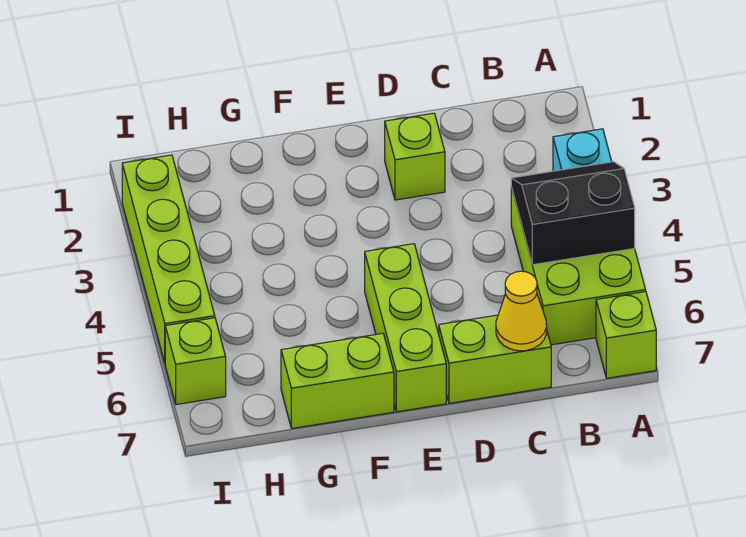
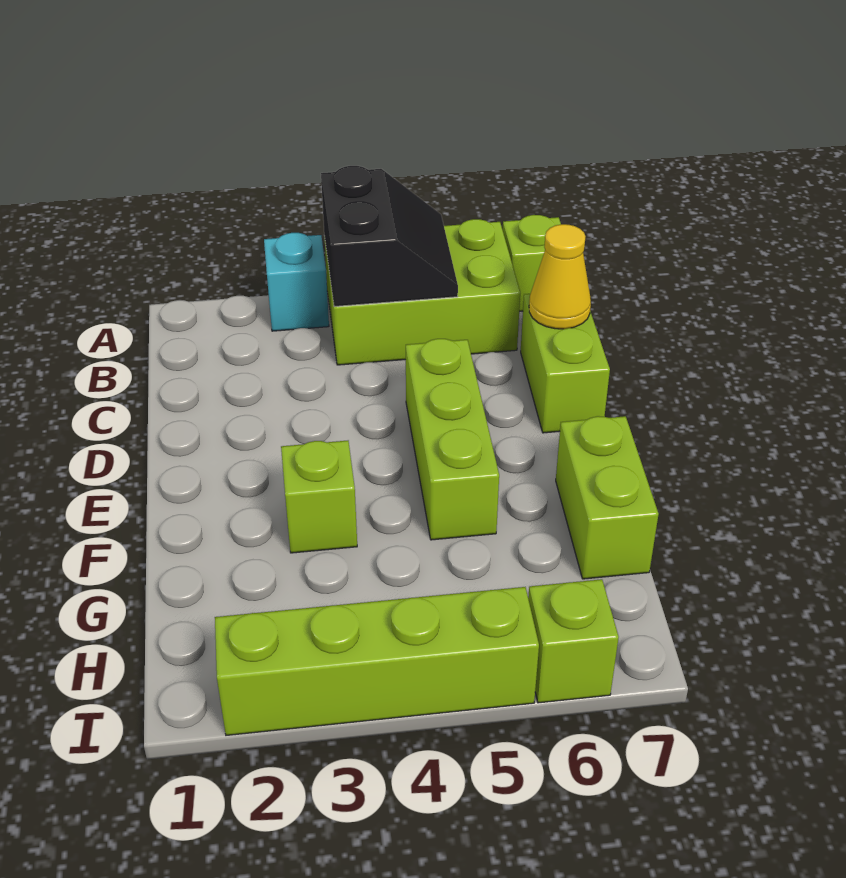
black slope A4:B5 level 2 top 5 -> black slope A4:B5 level 2 top 4
lime brick D2 level 1 -> lime brick F3 level 1
lime brick E5:E7 level 1 -> lime brick D5:F5 level 1

